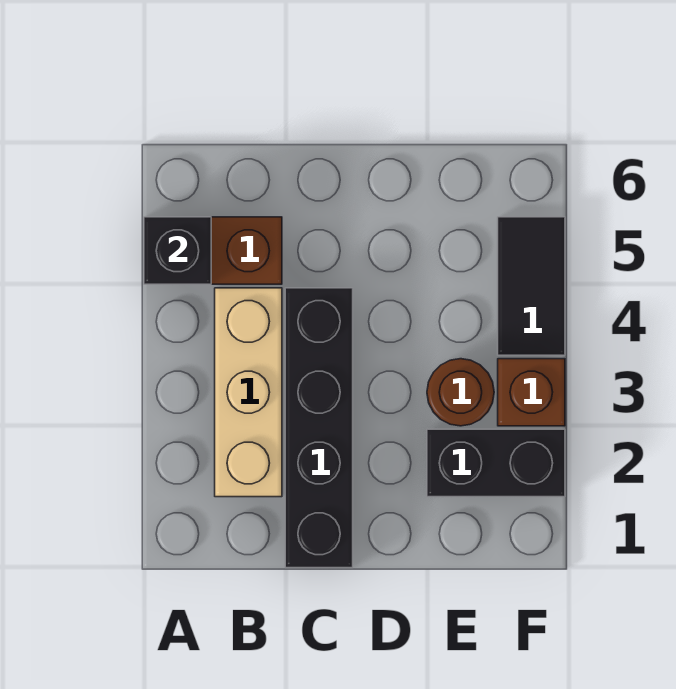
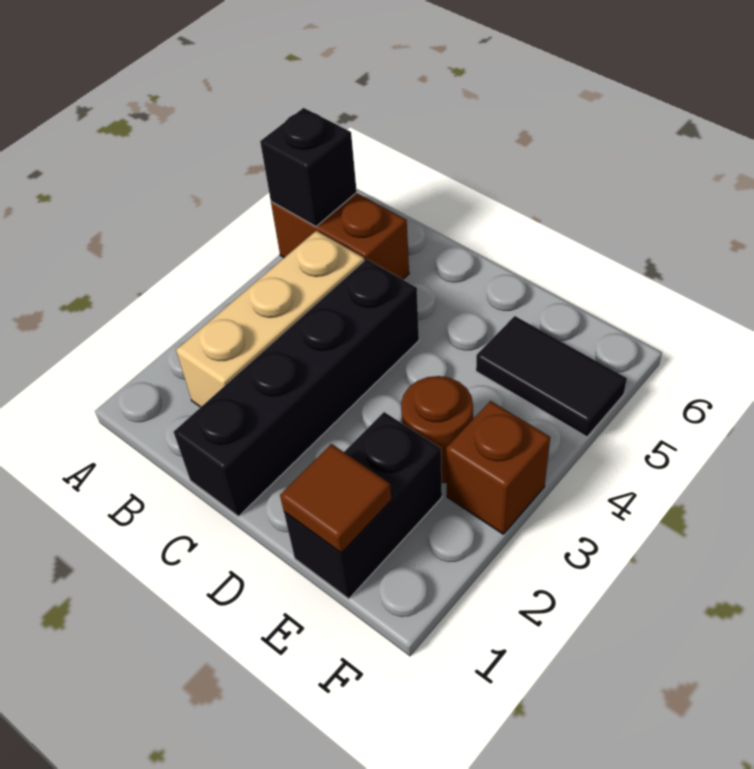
none -> brown tile E1 level 2
black brick E2:F2 level 1 -> black brick E1:E2 level 1
black tile F4:F5 level 1 -> black tile E5:F5 level 1

